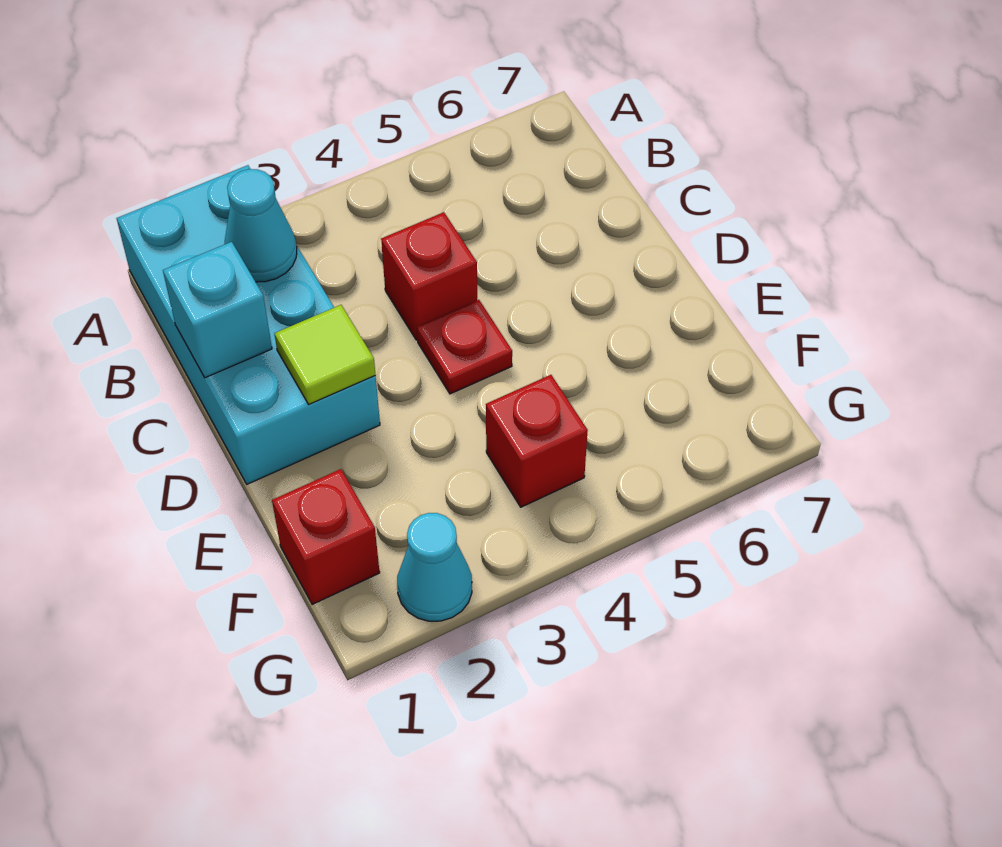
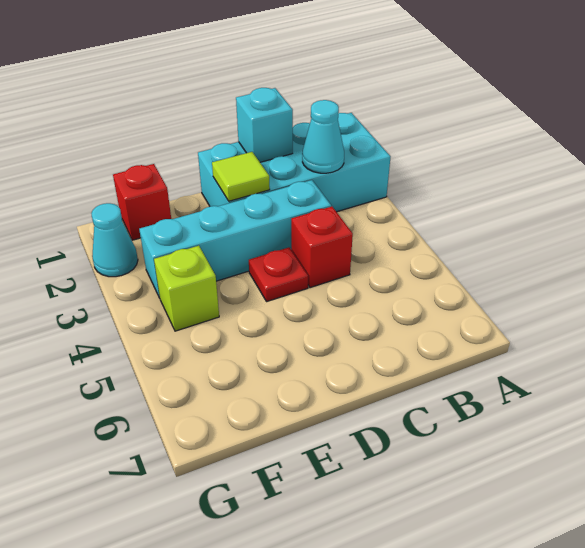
none -> cyan brick C3:F3 level 1
red brick F4 level 1 -> lime brick F4 level 1

